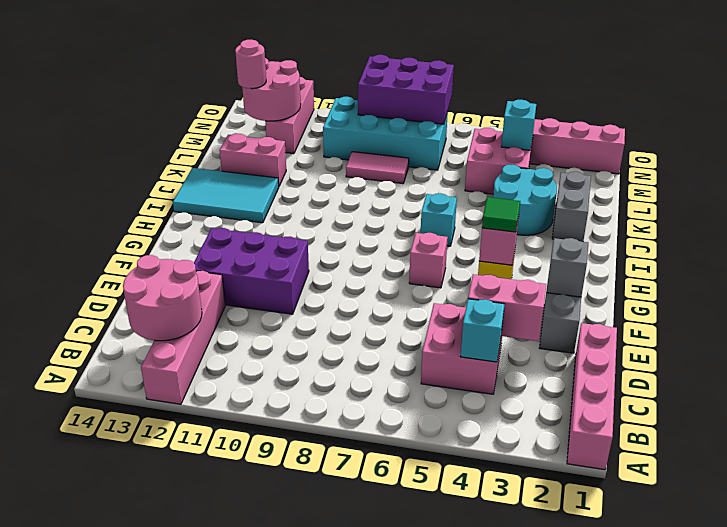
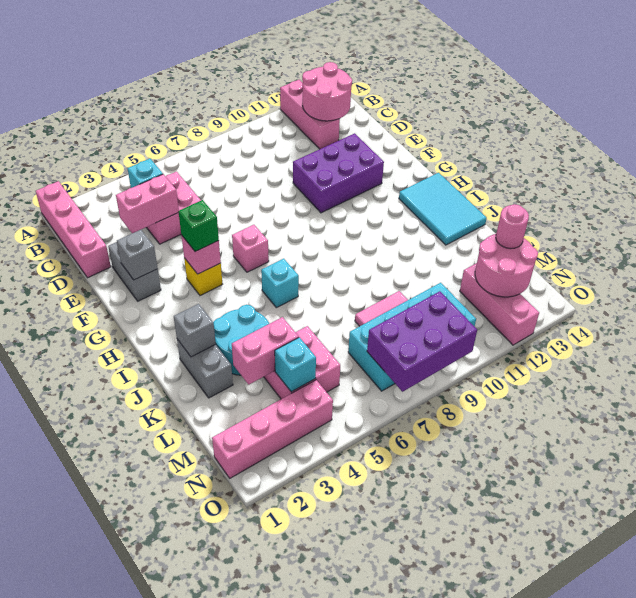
pink brick A12:D12 level 1 -> pink brick A12:C12 level 1
green tile G4 level 3 -> green brick G4 level 3
cyan tile I12:J14 level 1 -> cyan tile H13:J14 level 1
none -> grey brick J2 level 2
pink brick K12:K13 level 1 -> pink brick L3:L4 level 2

